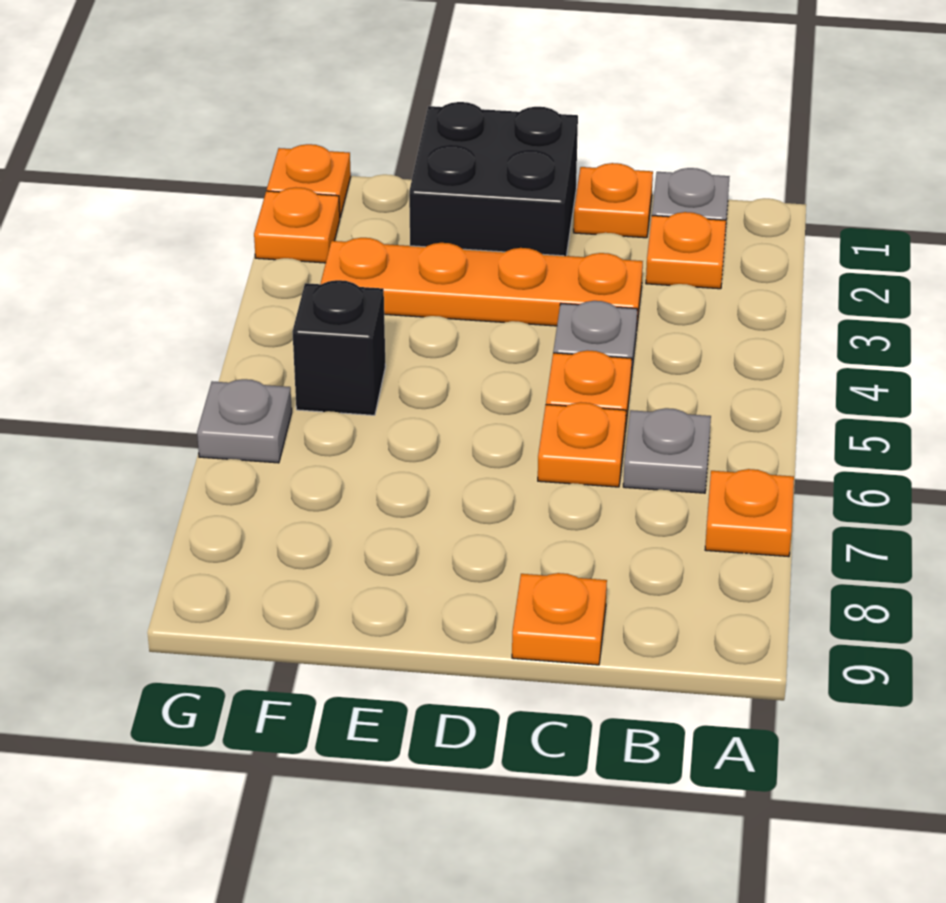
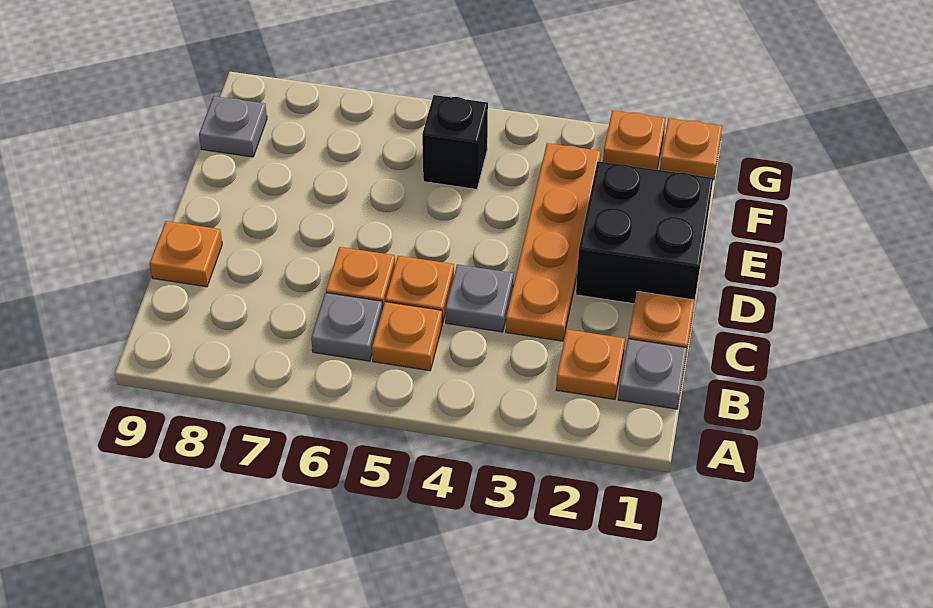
orange plate A7 level 1 -> orange plate B5 level 1
grey plate G6 level 1 -> grey plate F9 level 1

